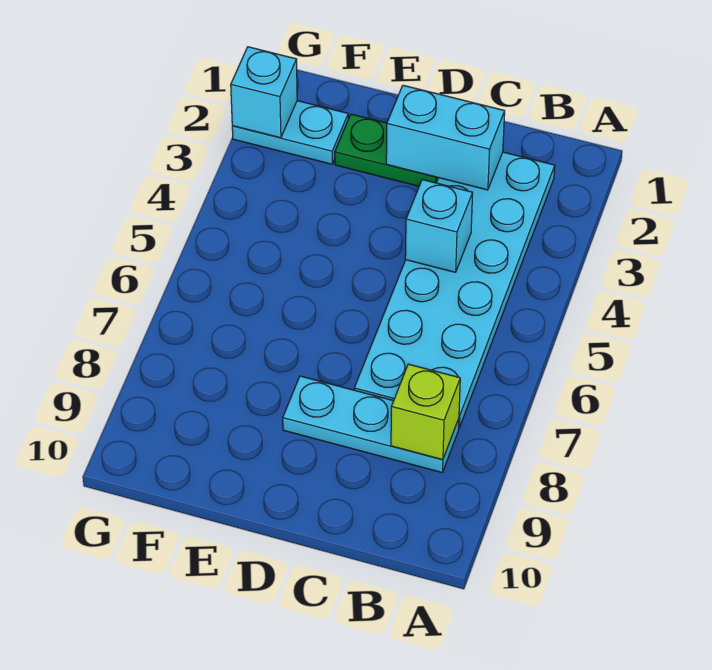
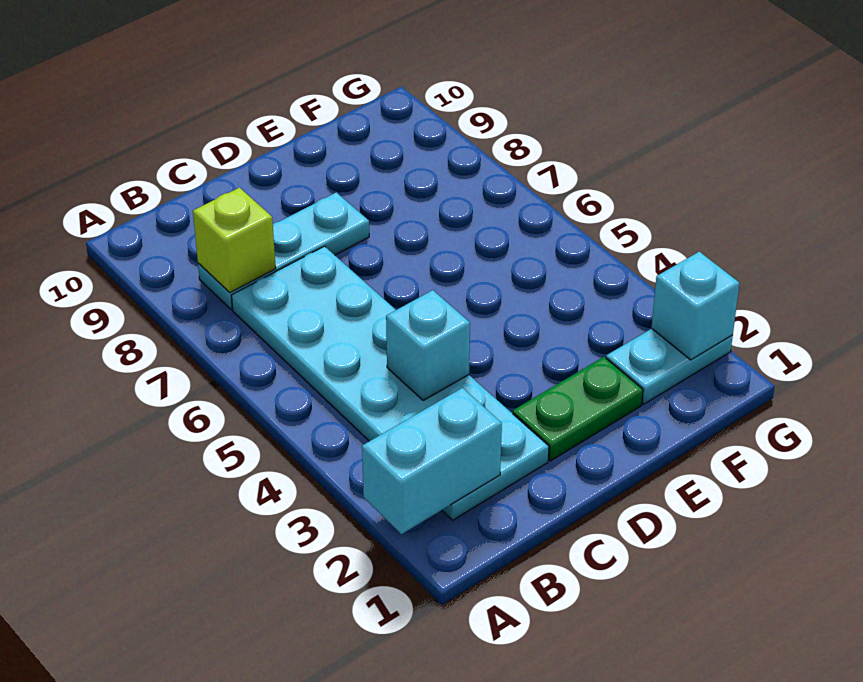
cyan brick C2:D2 level 2 -> cyan brick A2:B2 level 2

